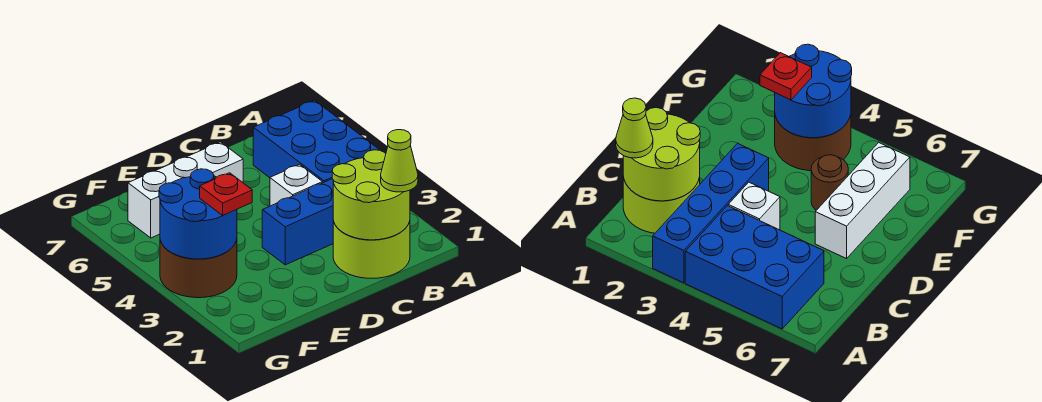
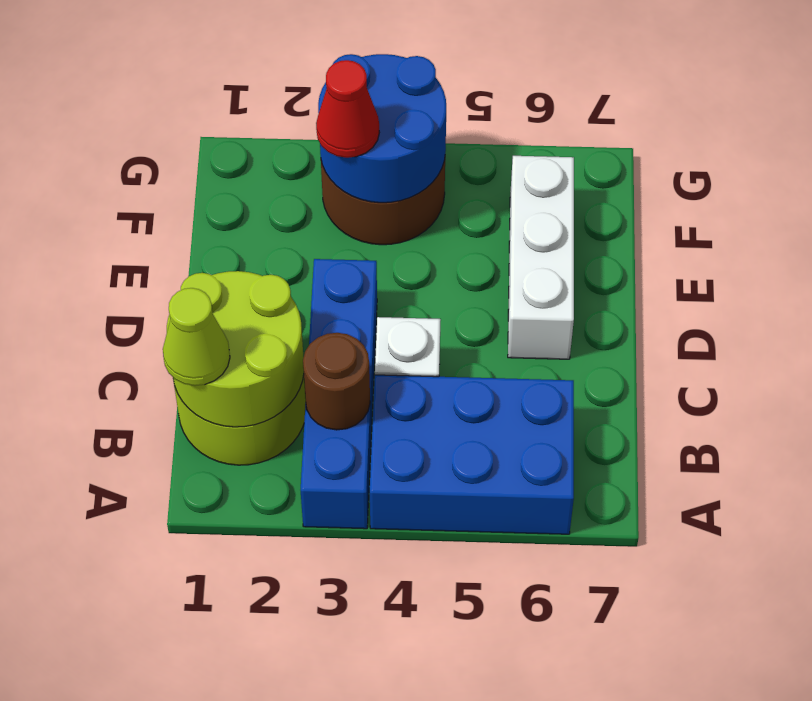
brown round brick E5 level 1 -> brown round brick B3 level 2
red plate F3 level 3 -> red cone F3 level 3

